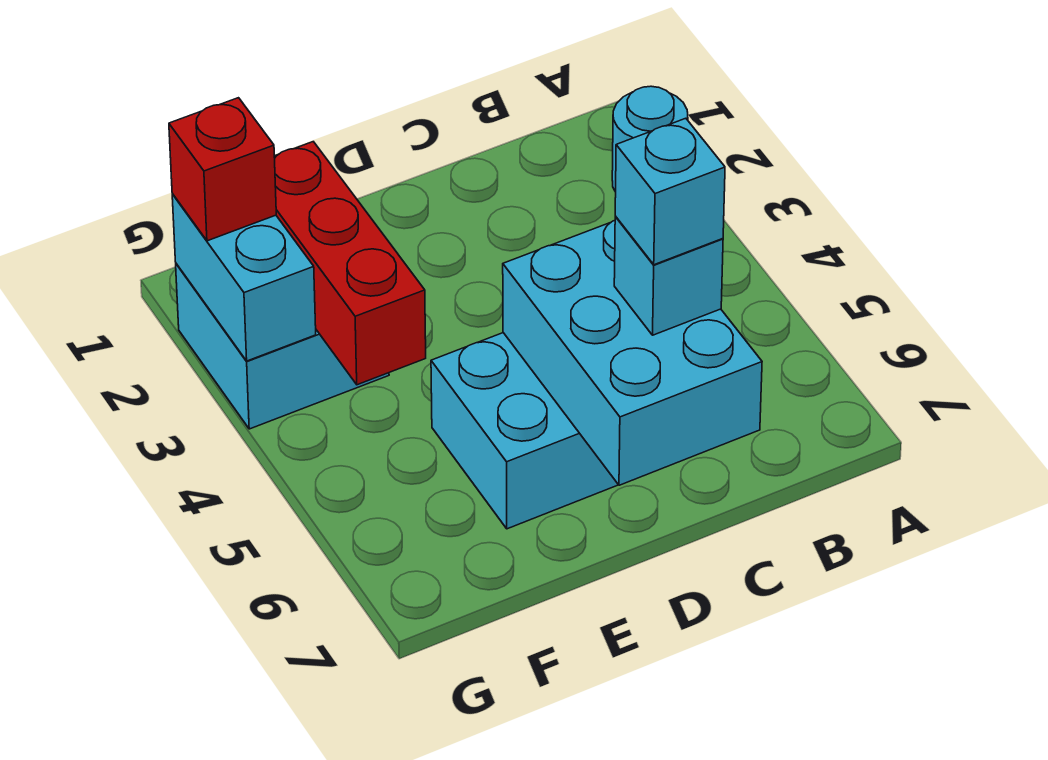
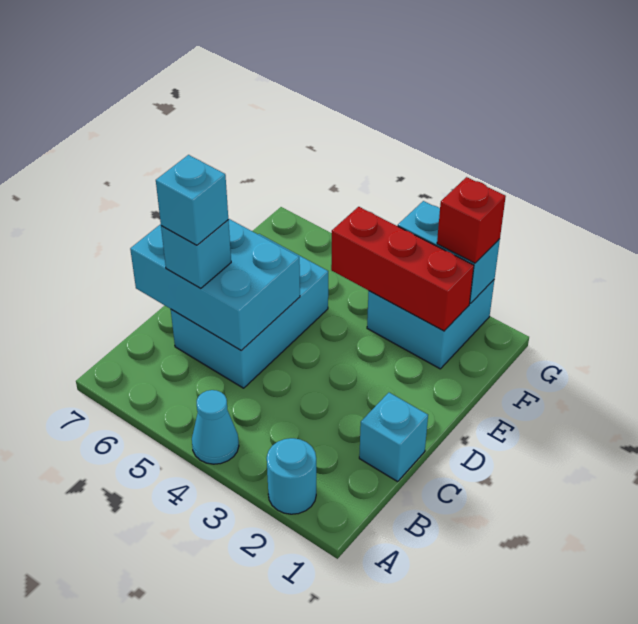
none -> cyan cone A4 level 1
none -> cyan brick C1 level 1

